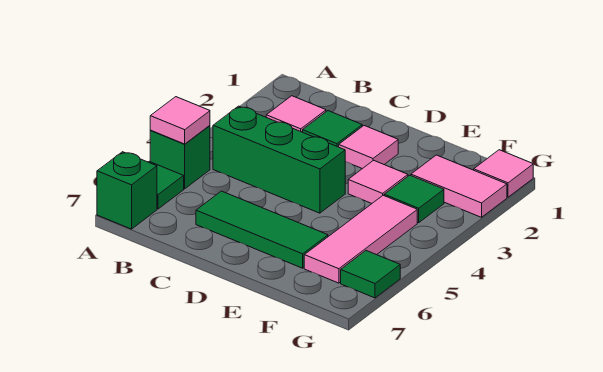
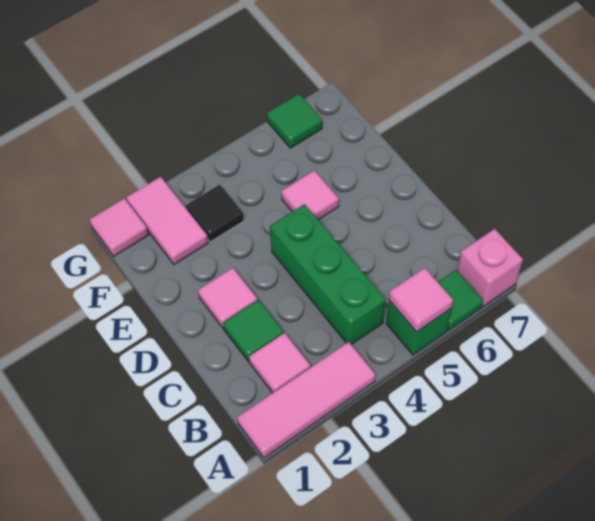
green brick A7 level 1 -> pink brick A7 level 1
green tile C6:E6 level 1 -> none
pink tile E3 level 1 -> pink tile E5 level 1
green tile F3 level 1 -> black tile F3 level 1
pink tile F4:F6 level 1 -> pink tile A1:A3 level 1

